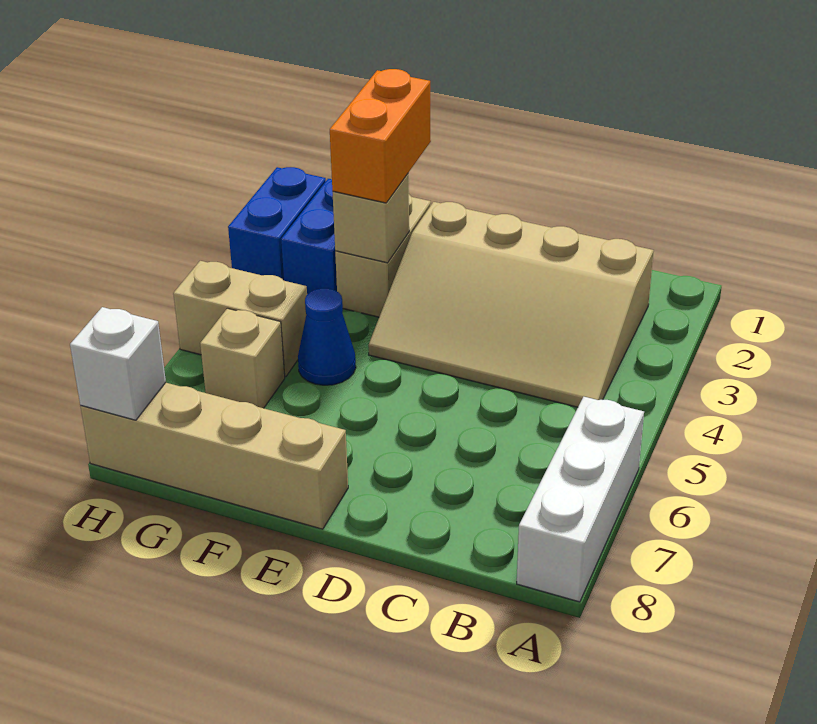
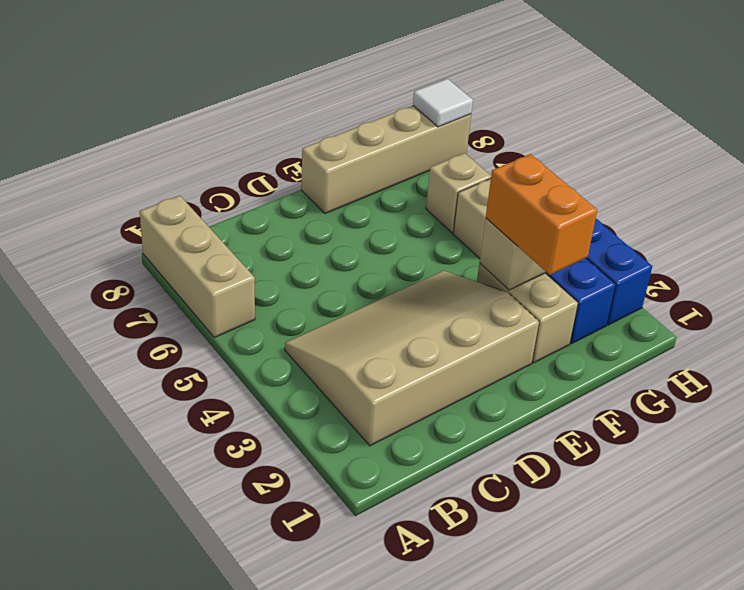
white brick A6:A8 level 1 -> tan brick A6:A8 level 1
blue cone F5 level 1 -> none
white brick H8 level 2 -> white tile H8 level 2

